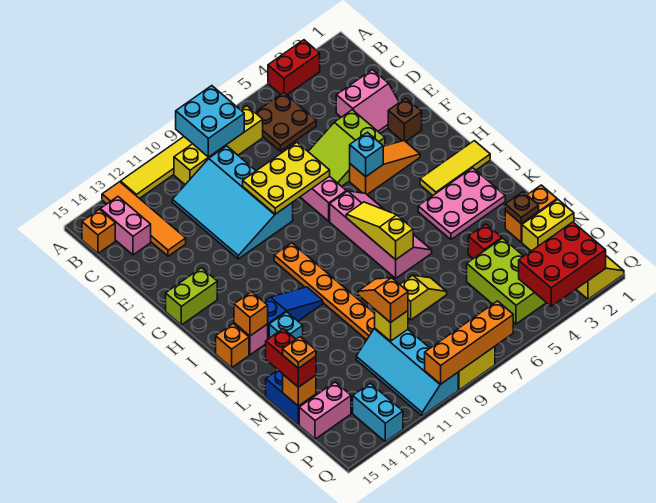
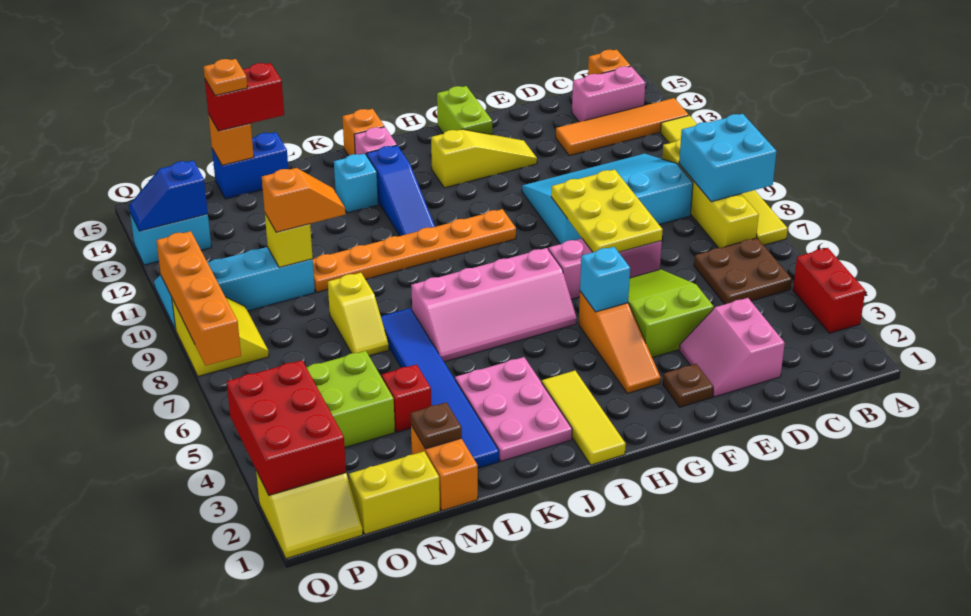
brown brick F2 level 1 -> brown plate F2 level 1
yellow slope I7:K7 level 2 top K -> yellow slope F13:H13 level 1 top H
orange brick J14 level 2 -> none
none -> blue tile L2:L7 level 1
yellow brick N1:N2 level 1 -> yellow brick N1:O1 level 1
pink brick O14:O15 level 1 -> none
none -> blue slope P13:Q13 level 2 top P

